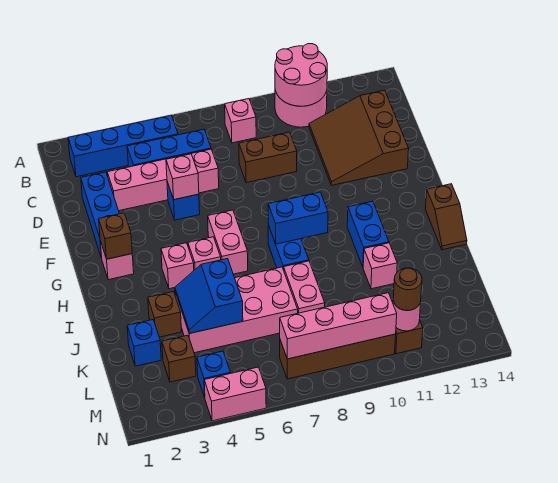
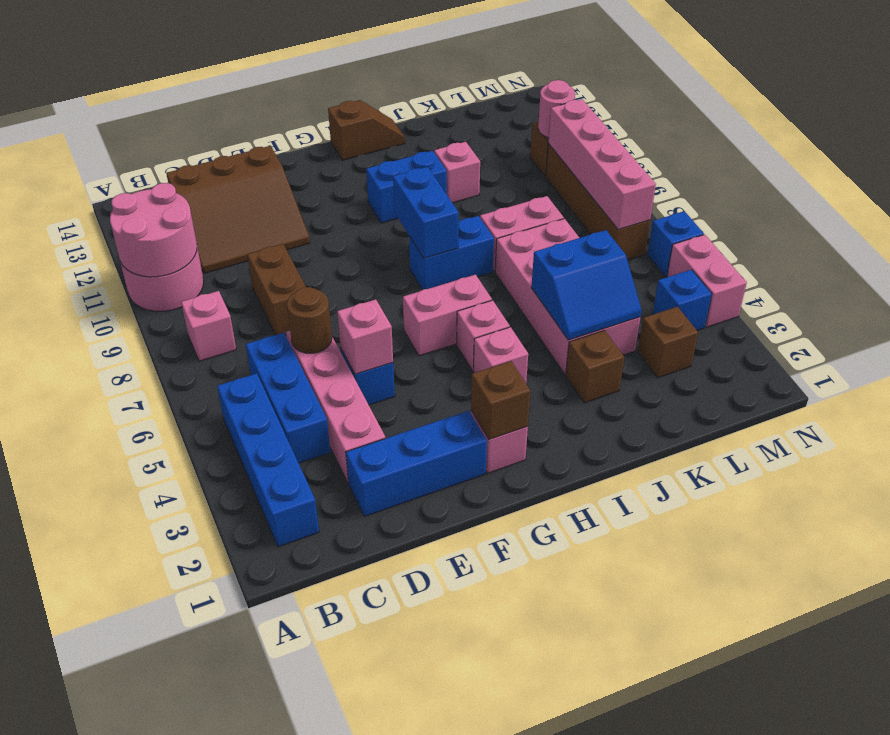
blue brick K2 level 1 -> blue brick N6 level 1
brown round brick M11 level 3 -> brown round brick D6 level 2

